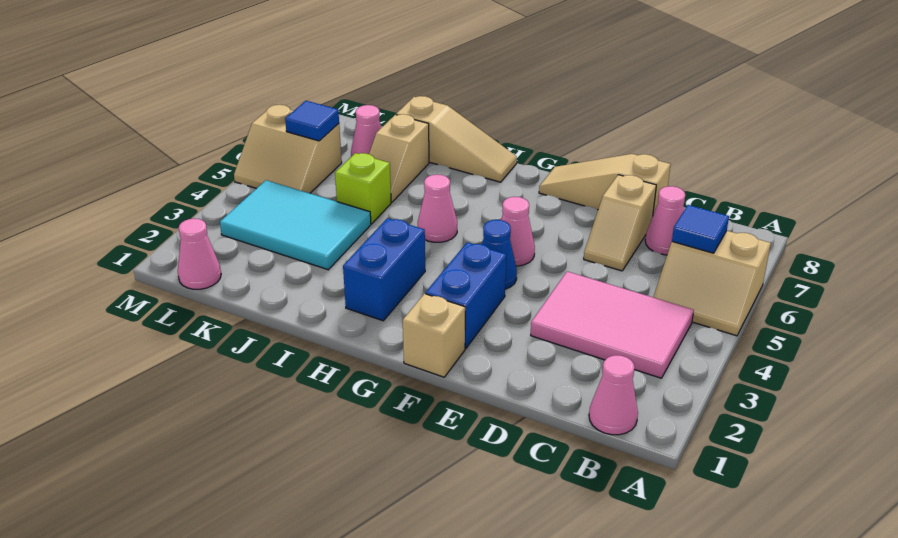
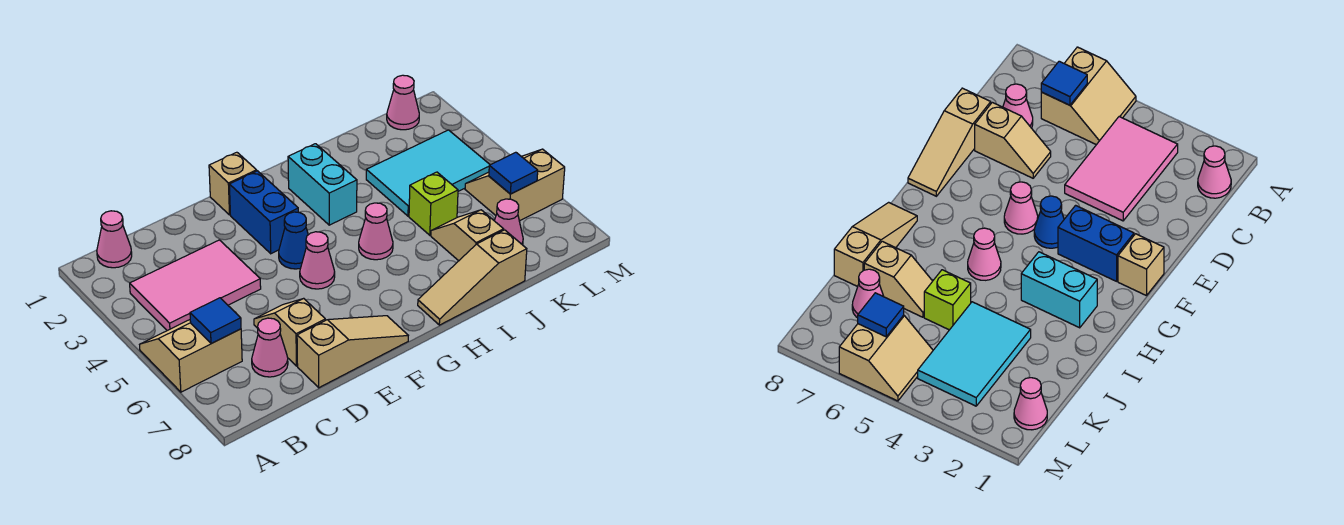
blue brick H2:H3 level 1 -> cyan brick H2:H3 level 1

